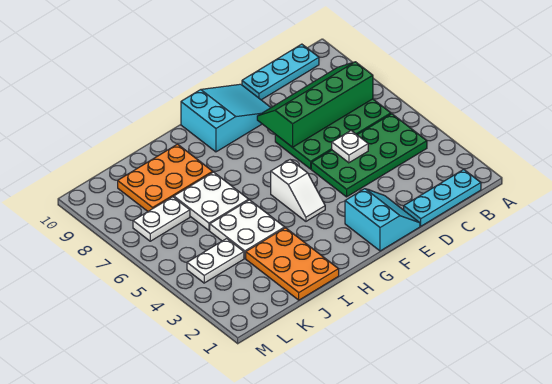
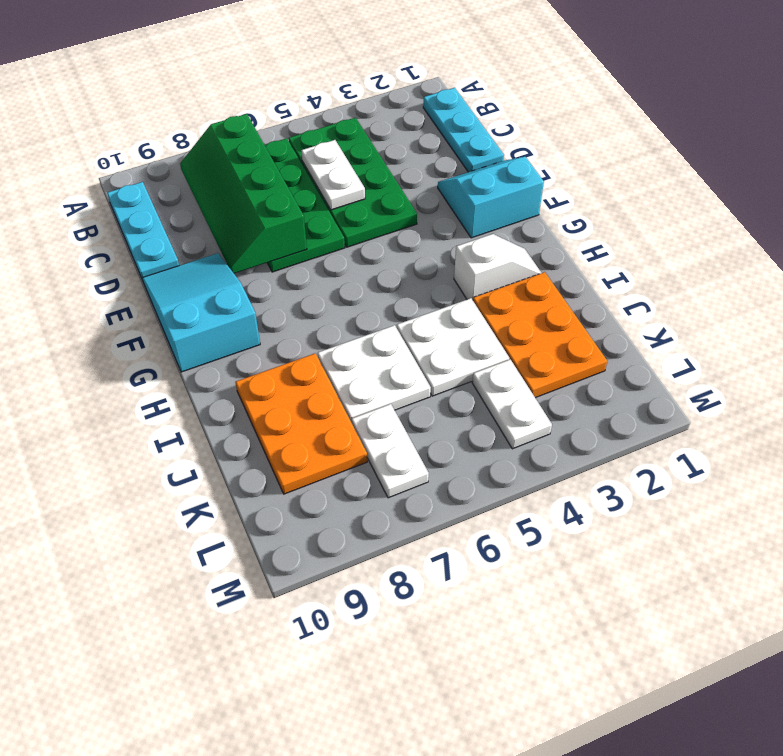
white plate D5 level 2 -> white plate C5:D5 level 2
white slope G4:G5 level 1 top 5 -> white slope H2:H3 level 1 top 3
orange plate I1:J3 level 1 -> orange plate I2:K3 level 1

